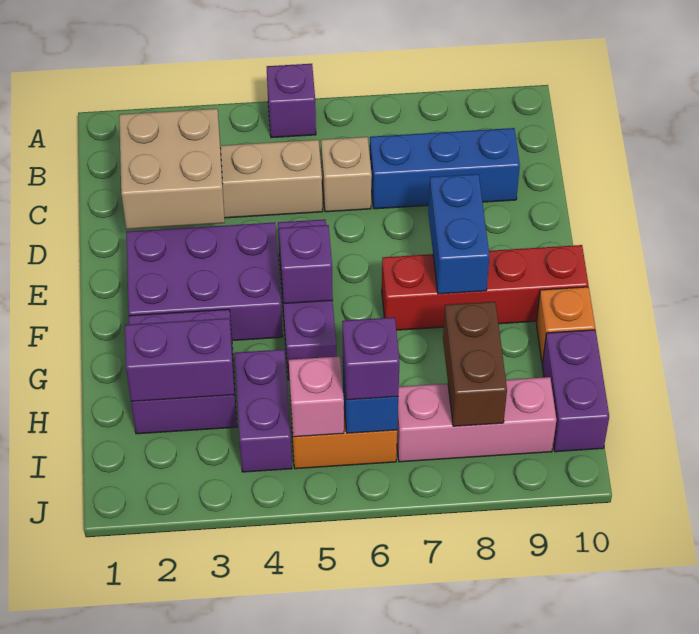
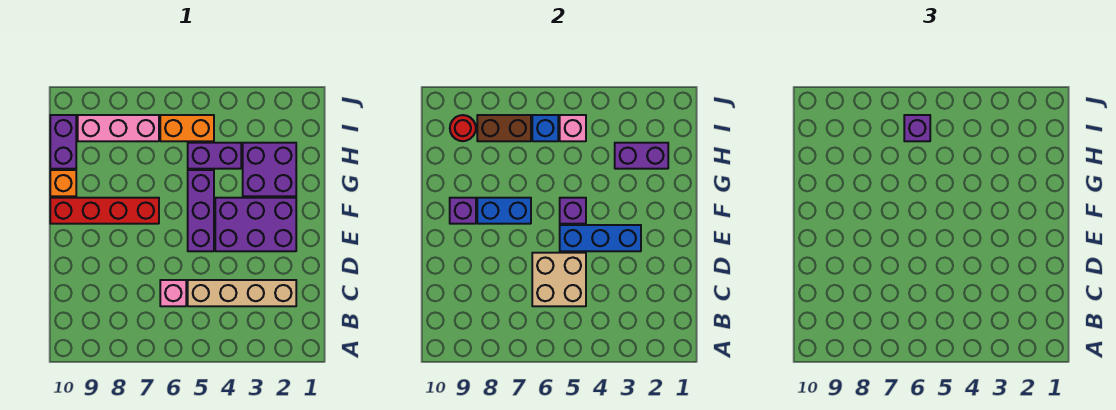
purple brick A5 level 1 -> purple brick F9 level 2
tan brick C2:D3 level 2 -> tan brick C5:D6 level 2
tan brick C6 level 1 -> pink brick C6 level 1
blue brick C7:C9 level 1 -> blue brick E3:E5 level 2
blue brick E8:F8 level 2 -> blue brick F7:F8 level 2
purple brick H4:I4 level 1 -> purple brick H4:H5 level 1
brown brick H8:I8 level 2 -> brown brick I7:I8 level 2
none -> red round brick I9 level 2

